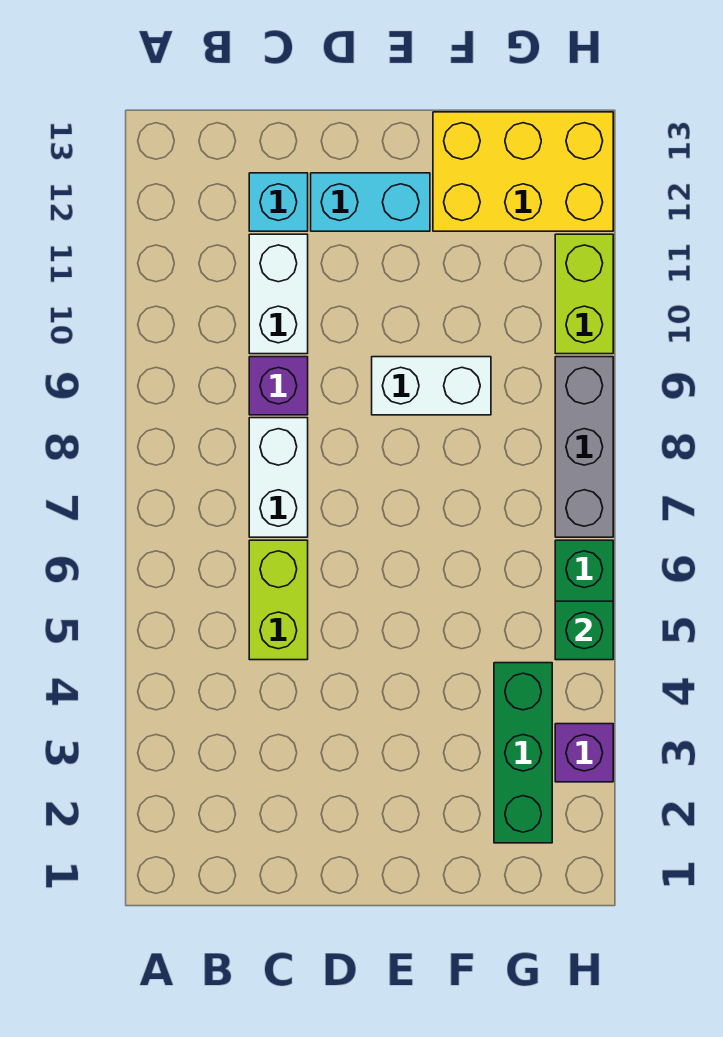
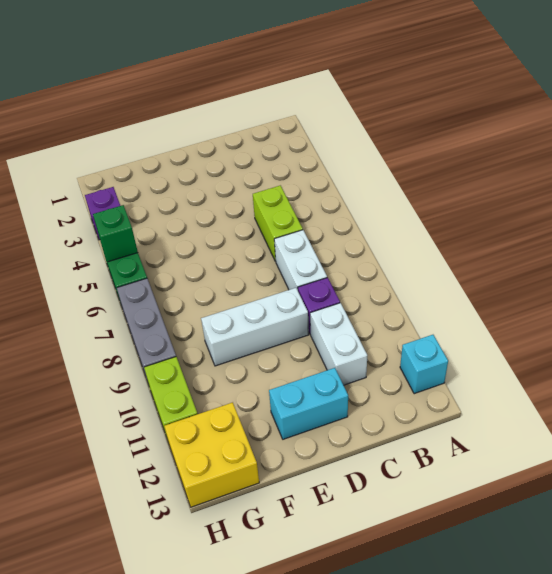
cyan brick C12 level 1 -> cyan brick A12 level 1
white brick E9:F9 level 1 -> white brick D9:F9 level 1
yellow brick F12:H13 level 1 -> yellow brick G12:H13 level 1
green brick G2:G4 level 1 -> none

